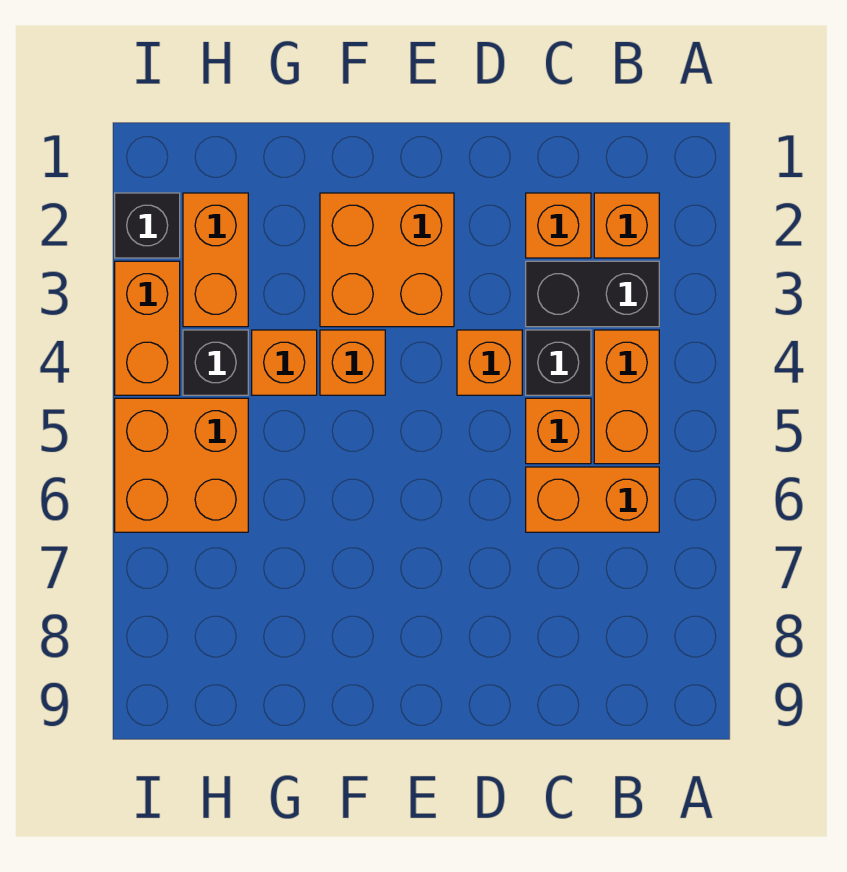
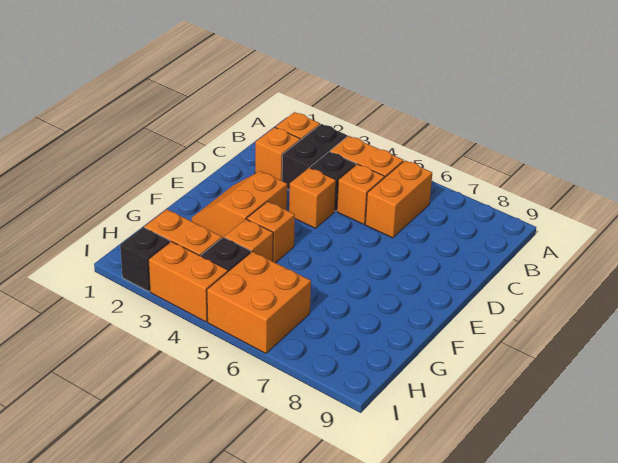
orange brick E2:F3 level 1 -> orange slope E2:F3 level 1 top 3

